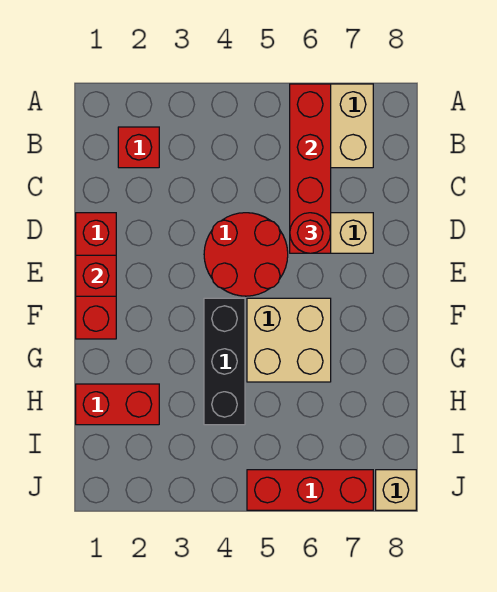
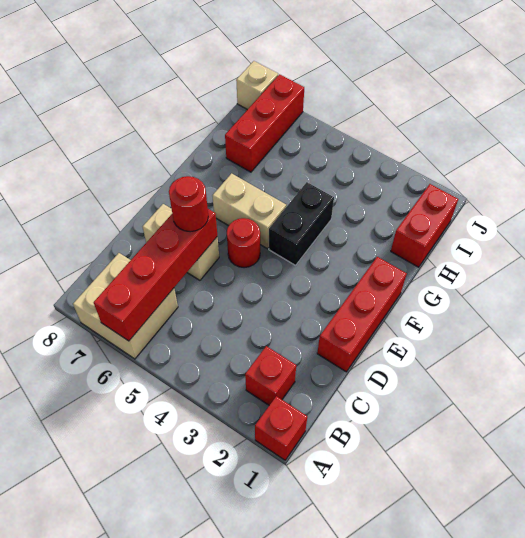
red round brick D4:E5 level 1 -> red round brick E5 level 1
red brick E1 level 2 -> red brick A1 level 1
black brick F4:H4 level 1 -> black brick F4:G4 level 1
tan brick F5:G6 level 1 -> tan brick F5:F6 level 1
red brick H1:H2 level 1 -> red brick H1:I1 level 1
red brick J5:J7 level 1 -> red brick H7:J7 level 1

